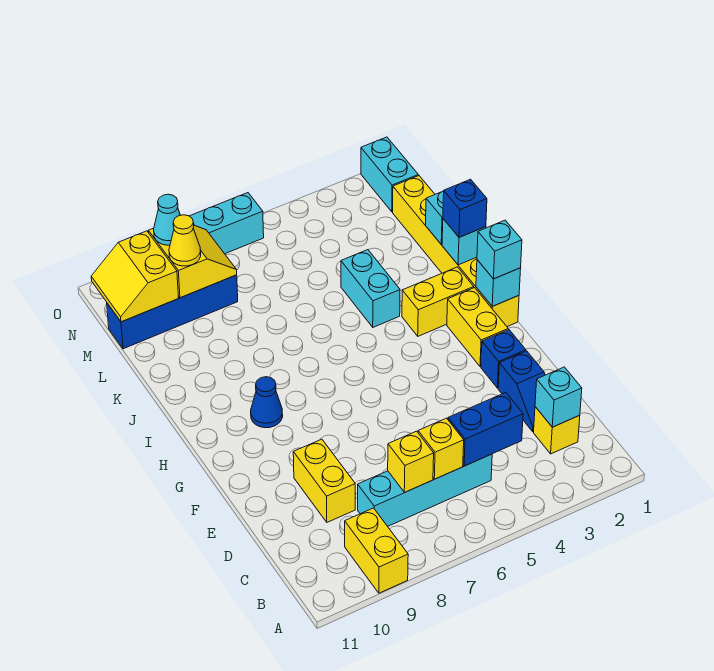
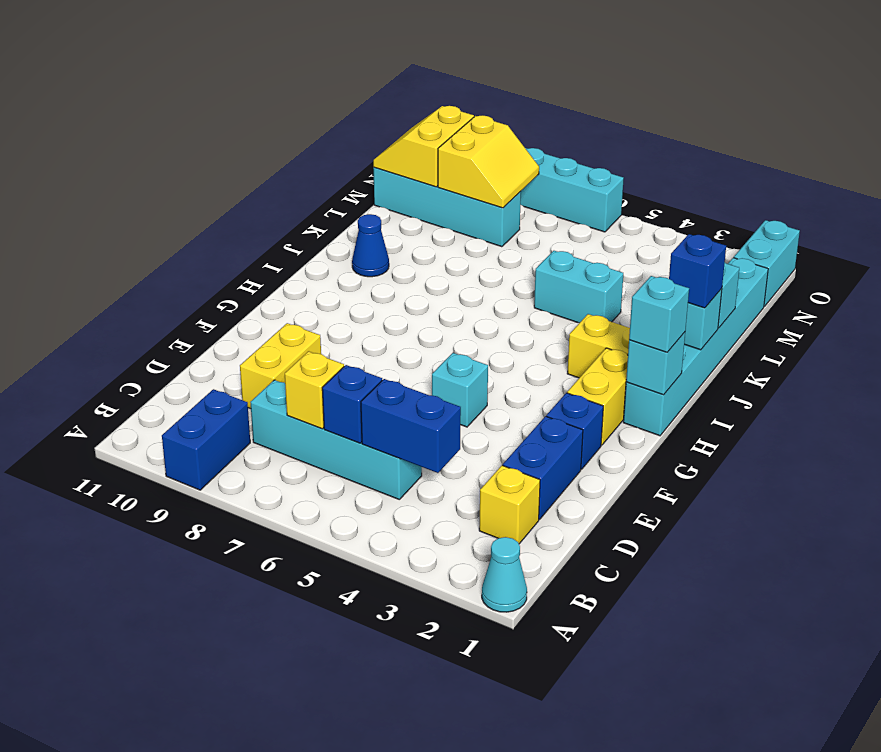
yellow brick A9:B9 level 1 -> blue brick A9:B9 level 1
cyan brick C2 level 2 -> cyan brick F5 level 1
yellow brick C6 level 2 -> blue brick C6 level 2
blue slope D2:E2 level 1 top E -> blue brick D2:E2 level 1
yellow brick H1:M1 level 1 -> cyan brick H1:M1 level 1
blue cone H9 level 1 -> blue cone J10 level 1
cyan brick J4:K4 level 1 -> cyan brick K4:K5 level 1
blue brick M8:M11 level 1 -> cyan brick M8:M11 level 1
yellow cone M9 level 3 -> none
cyan cone N9 level 3 -> cyan cone A1 level 1

